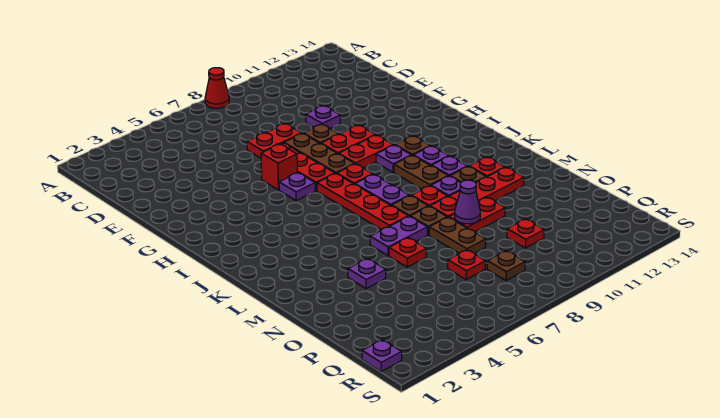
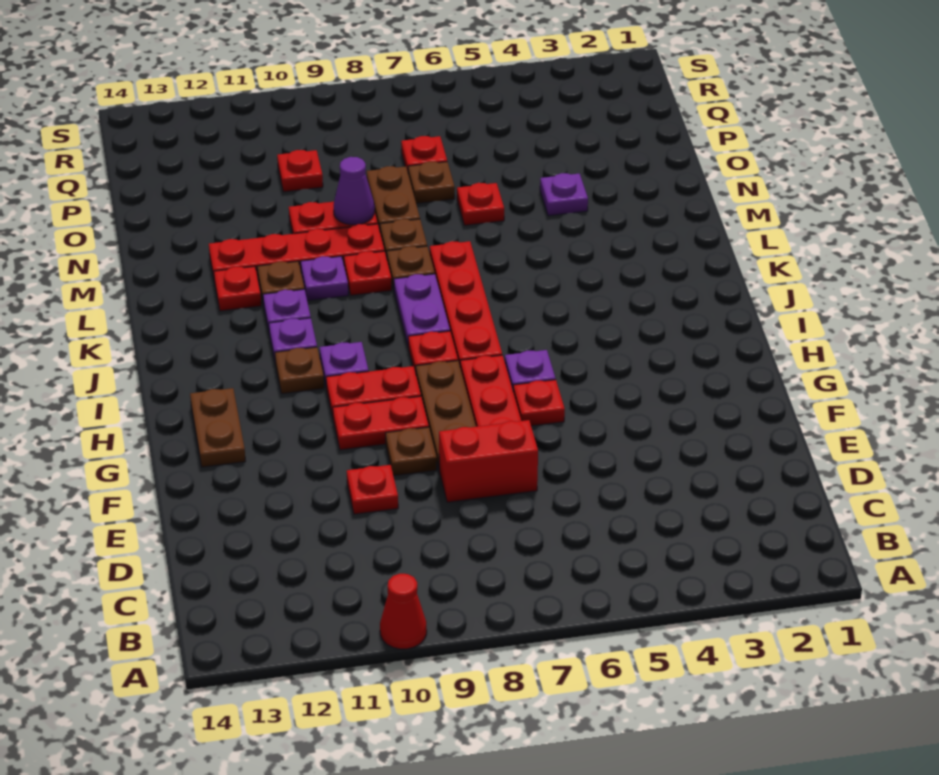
red cone A8 level 1 -> red cone A10 level 1
red plate E7:E8 level 1 -> red brick E7:E8 level 1
purple plate E10 level 1 -> red plate E10 level 1
red brick G6 level 1 -> red plate G6 level 1
brown plate J10:K10 level 1 -> brown plate G13:H13 level 1
purple plate M6:M7 level 1 -> none
brown plate Q8 level 1 -> brown plate O7 level 1
purple plate R1 level 1 -> none

